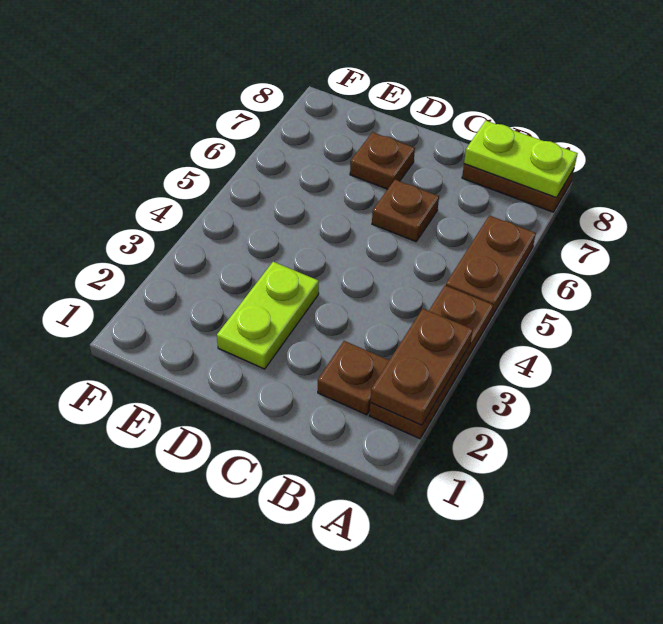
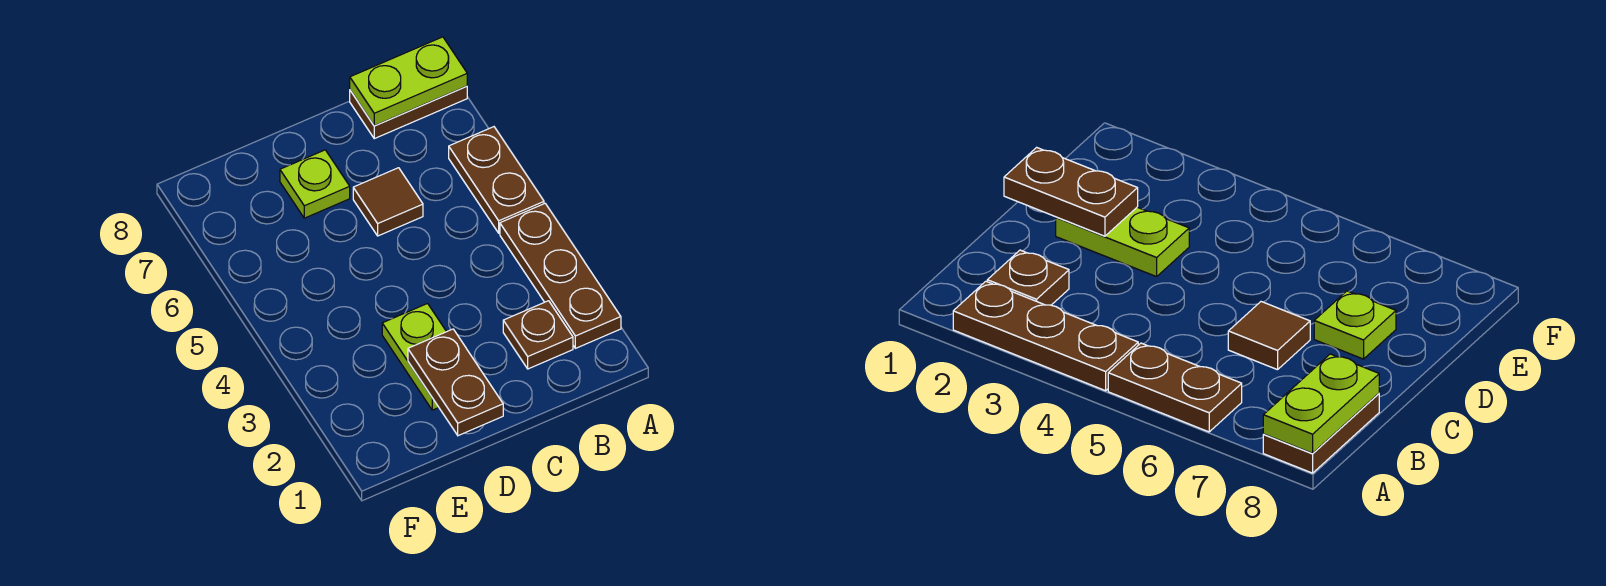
brown plate A2:A3 level 2 -> brown plate D1:D2 level 2
brown plate C6 level 1 -> brown tile C6 level 1
brown plate D7 level 1 -> lime plate D7 level 1

